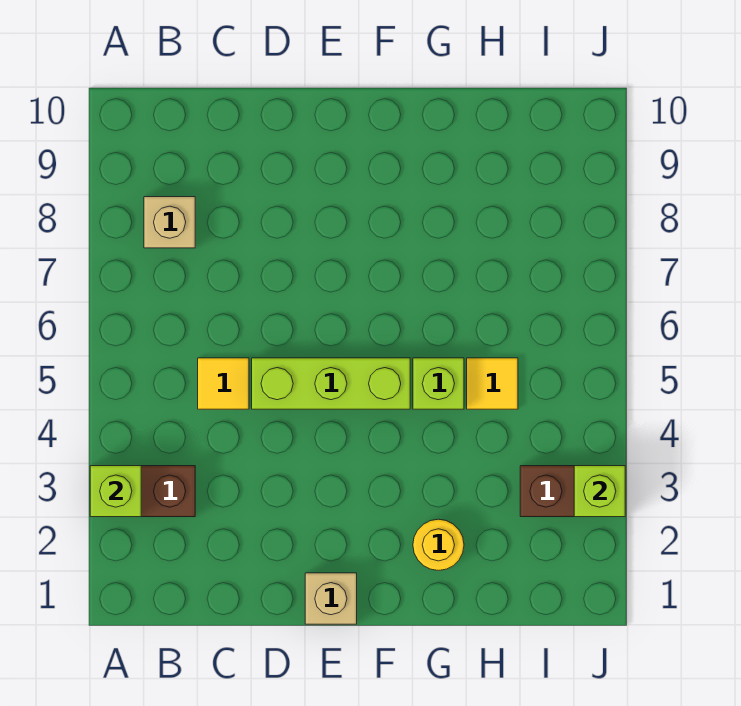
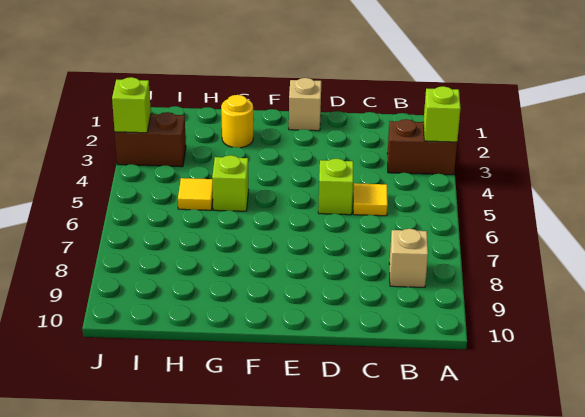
lime brick D5:F5 level 1 -> lime brick D5 level 1

